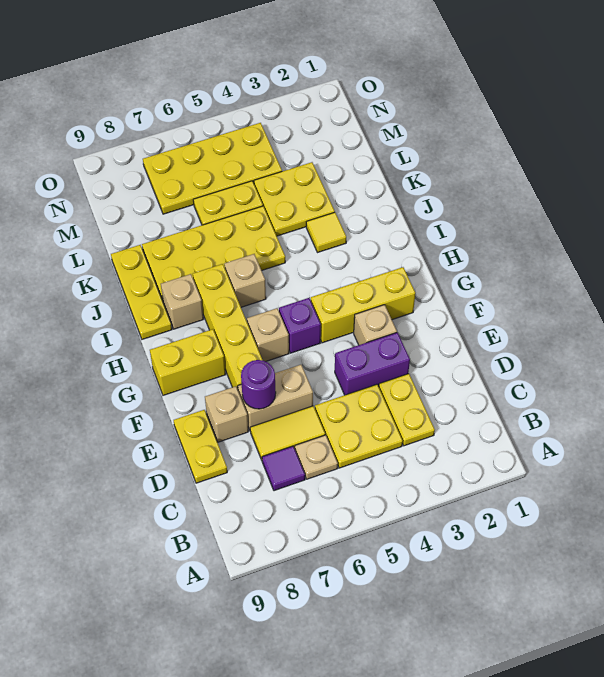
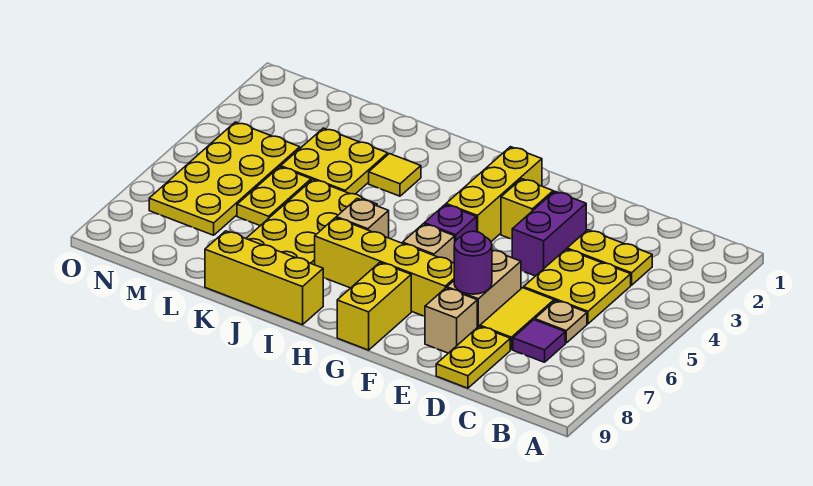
yellow plate D9:E9 level 1 -> yellow plate D8:D9 level 1
tan brick F3 level 1 -> yellow brick F3 level 1
tan brick I8 level 1 -> none
yellow plate I9:K9 level 1 -> yellow brick I9:K9 level 1

